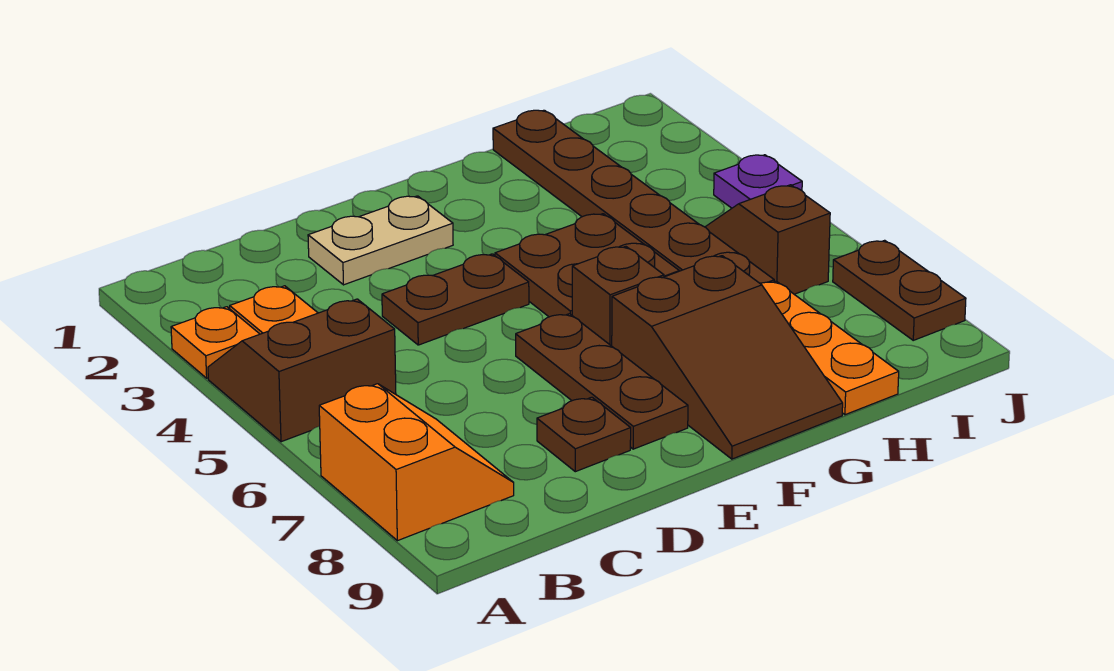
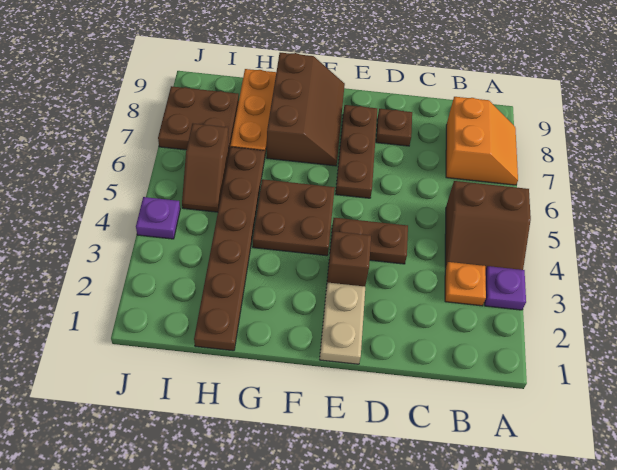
orange plate A3 level 1 -> purple plate A3 level 1
orange slope A7:B8 level 1 top A -> orange slope A7:B8 level 1 top B
tan plate D2:E2 level 1 -> tan plate E1:E2 level 1
brown brick F6 level 1 -> brown brick E3 level 1
brown slope F7:G9 level 1 top 7 -> brown slope F7:G9 level 1 top G
brown plate J7:J8 level 1 -> brown plate I7:J8 level 1

